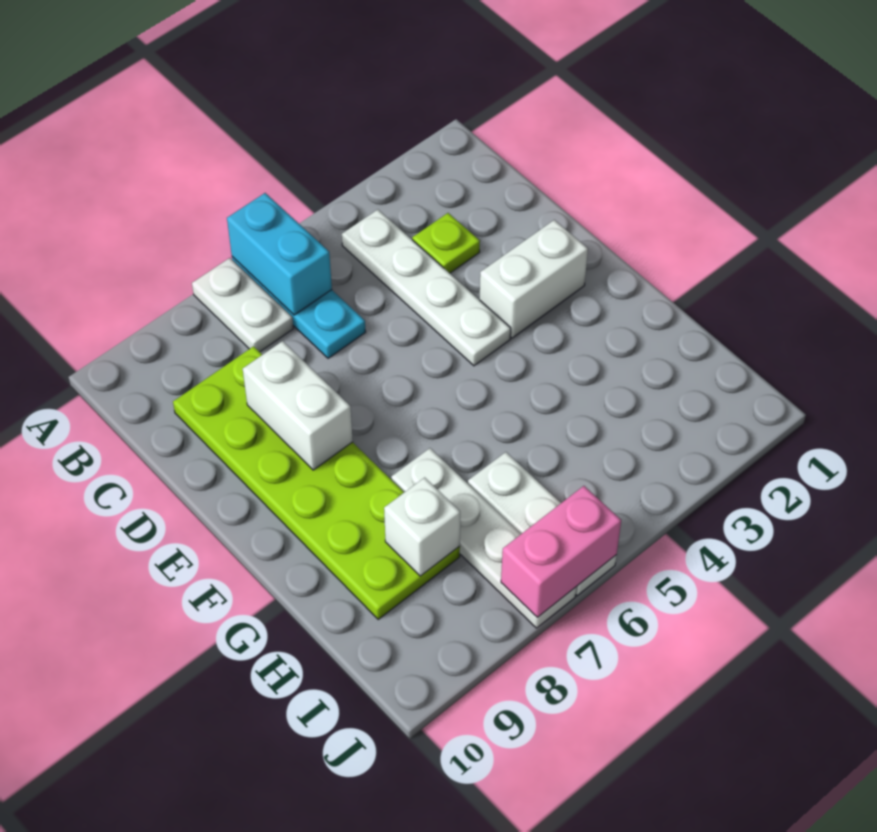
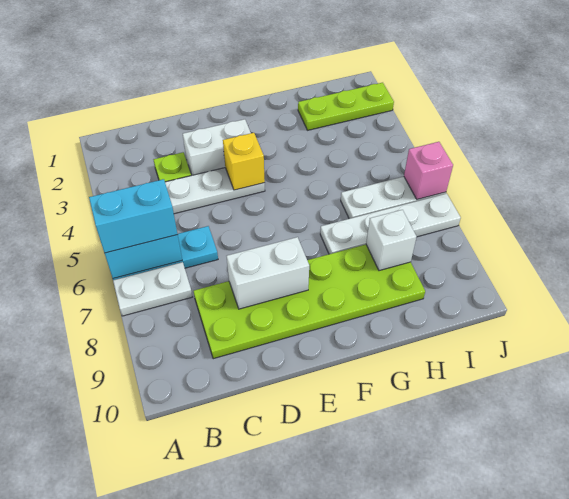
none -> cyan brick A6:B6 level 3
white brick E2:E3 level 1 -> white brick D3:E3 level 1
none -> yellow brick E4 level 2
none -> lime plate H2:J2 level 1
pink brick J6:J7 level 2 -> pink brick J6 level 2

